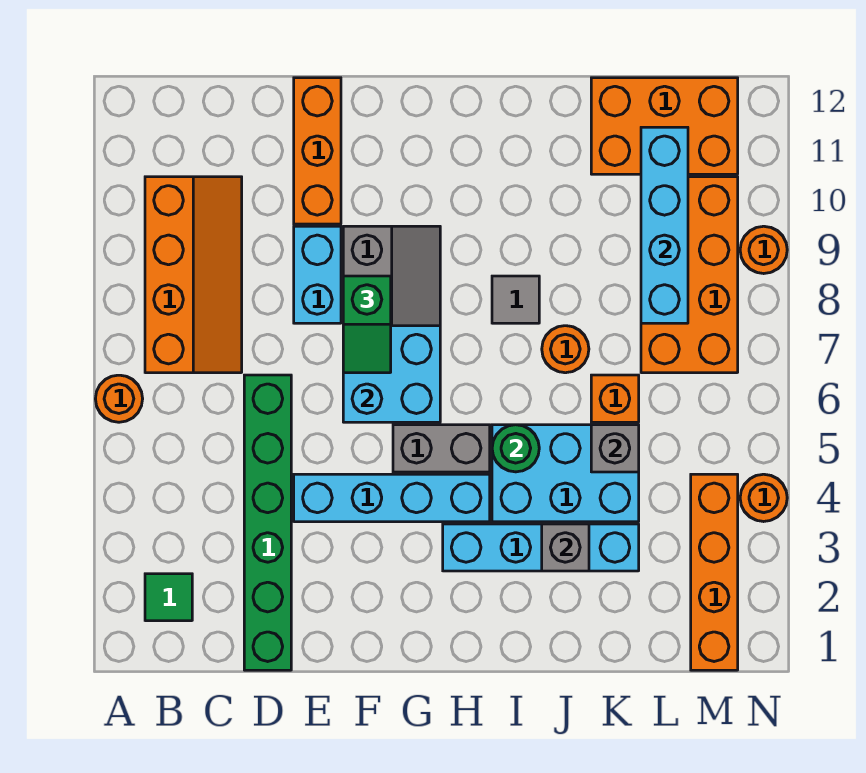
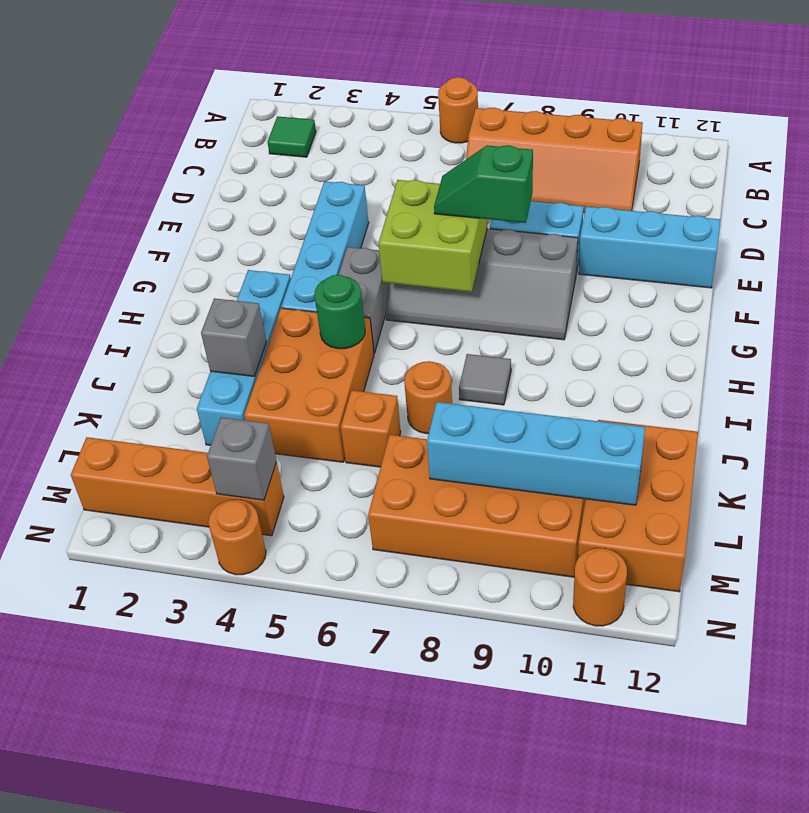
green brick D1:D6 level 1 -> none
orange brick E10:E12 level 1 -> cyan brick E10:E12 level 1
cyan brick F6:G7 level 2 -> lime brick F6:G7 level 2
cyan brick I4:K5 level 1 -> orange brick I4:K5 level 1
grey brick K5 level 2 -> grey brick M4 level 2
orange round brick N9 level 1 -> orange round brick N11 level 1

